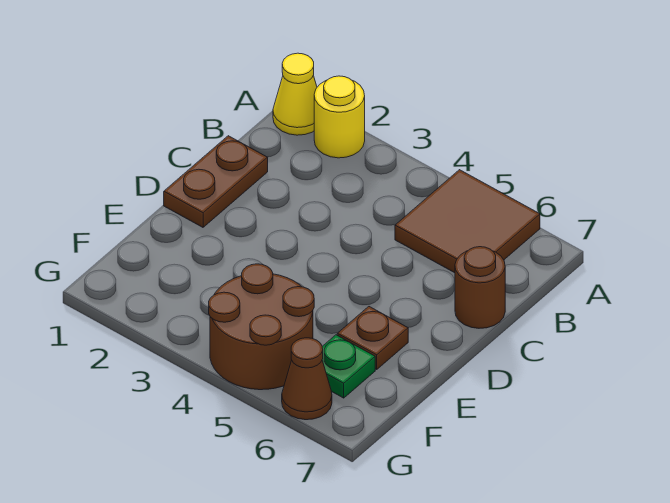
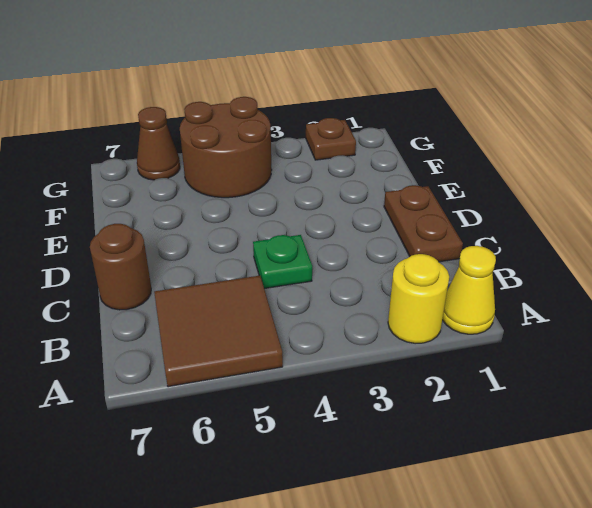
brown plate E6 level 1 -> brown plate G2 level 1
green plate F6 level 1 -> green plate C4 level 1

